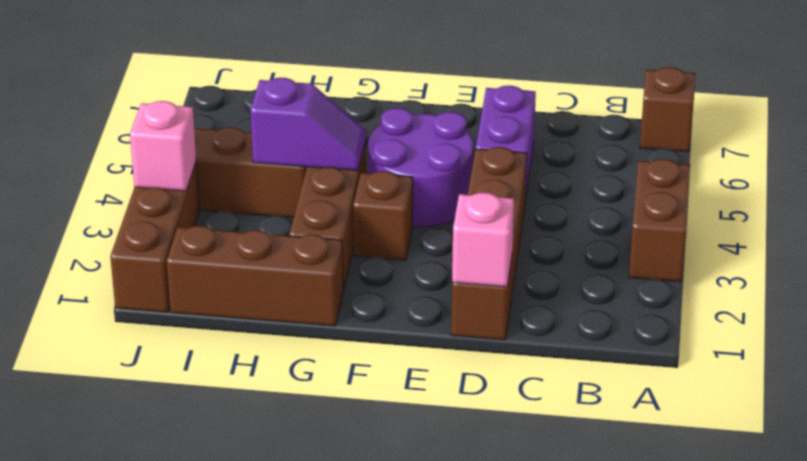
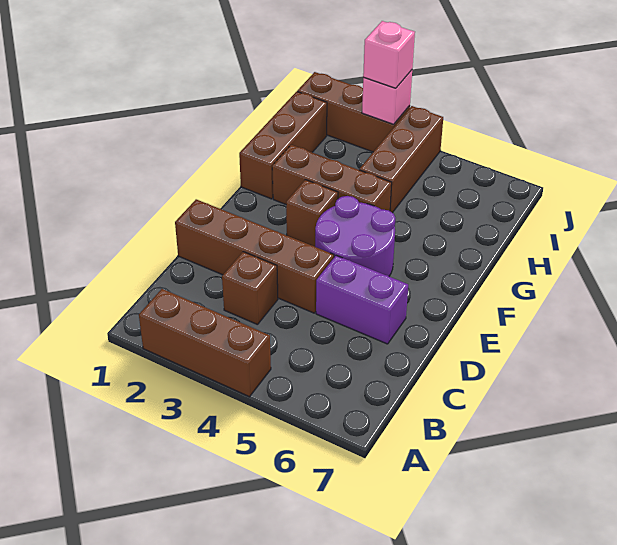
brown brick A3:A4 level 1 -> brown brick A2:A4 level 1
brown brick A7 level 1 -> brown brick C3 level 1
pink brick D1 level 2 -> pink brick J3 level 3
purple slope G4:H4 level 2 top H -> none

